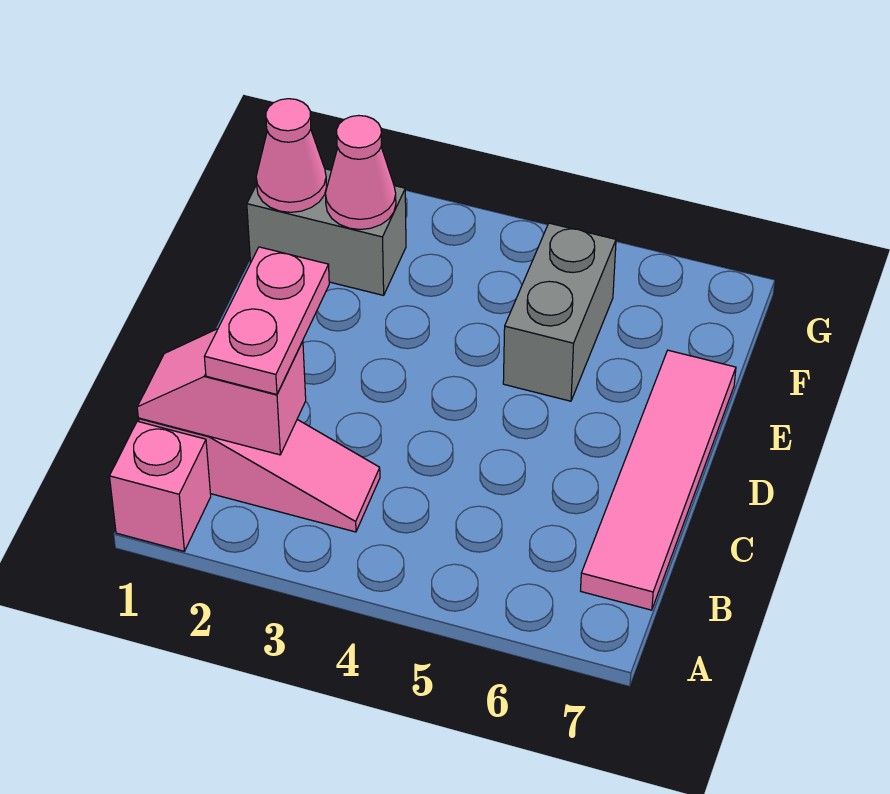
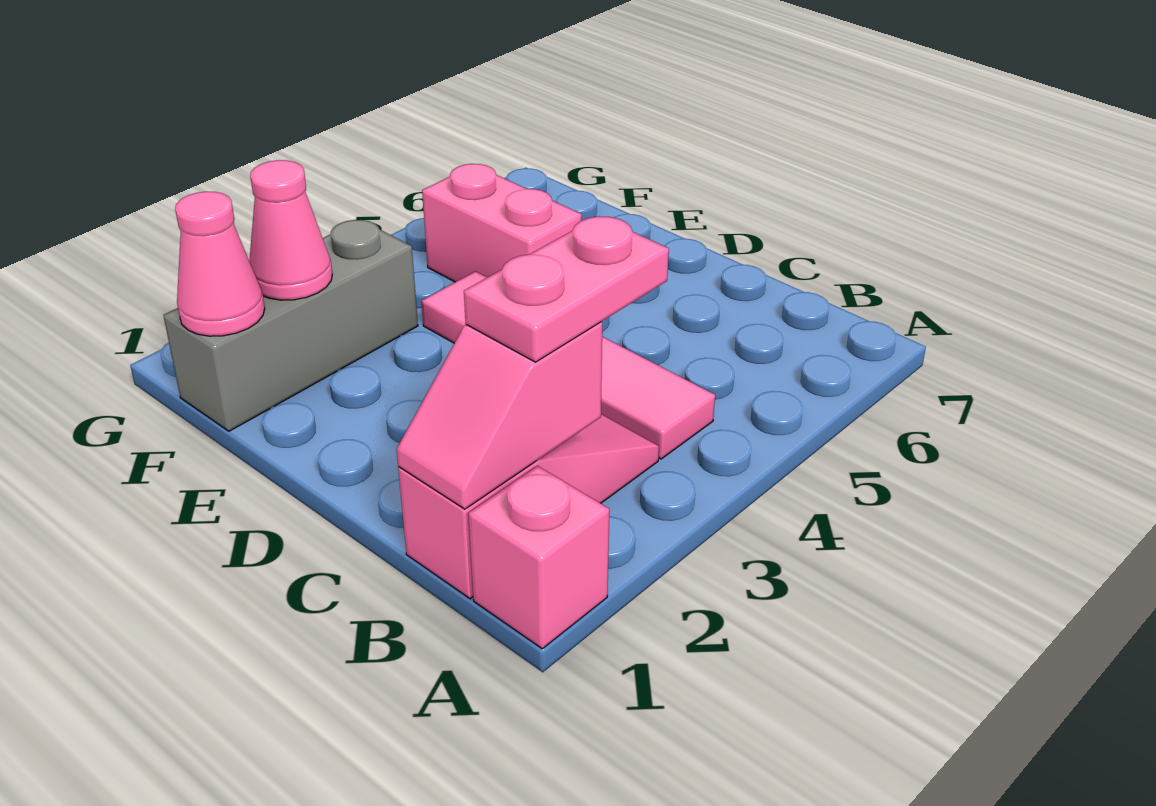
pink plate B2:C2 level 3 -> pink plate B2:B3 level 3
pink tile B7:E7 level 1 -> pink tile B4:E4 level 1
grey brick E5:F5 level 1 -> pink brick E5:F5 level 1
grey brick F1:F2 level 1 -> grey brick F1:F3 level 1

